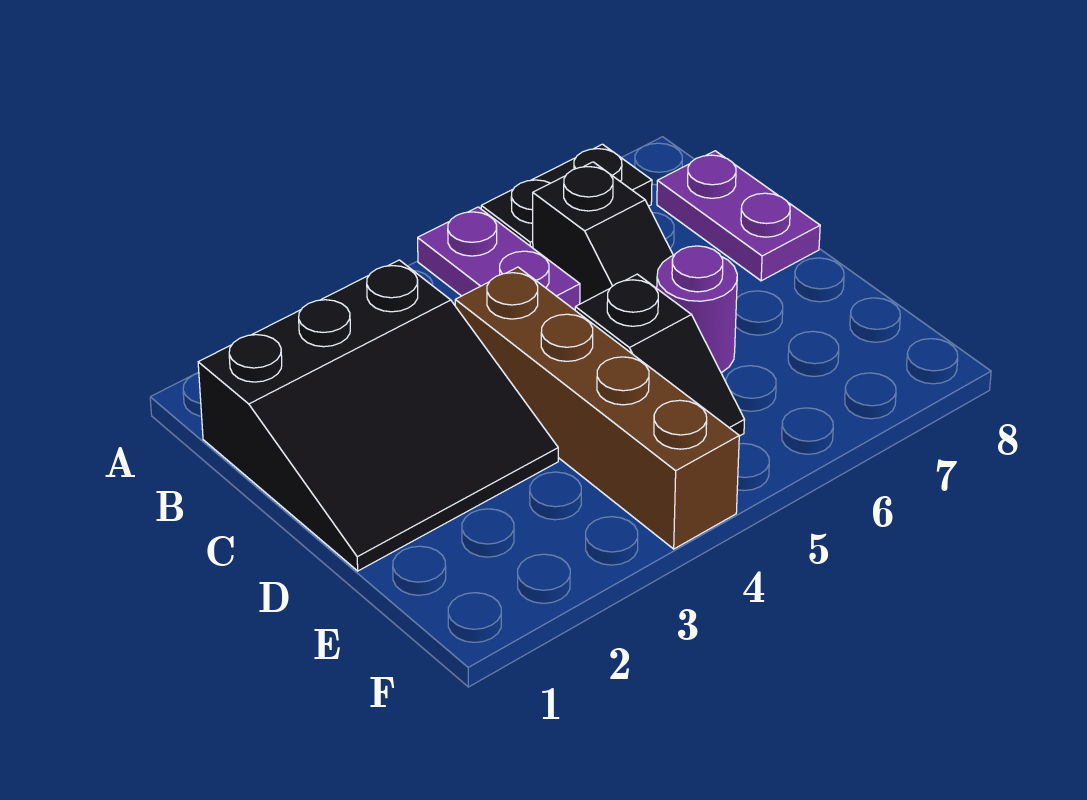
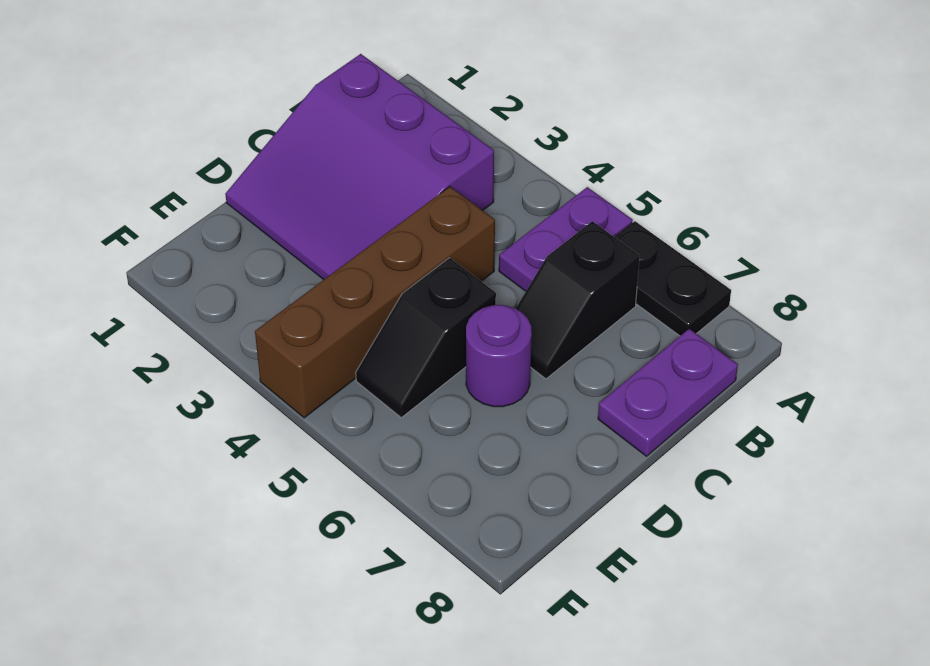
black slope B1:D3 level 1 top B -> purple slope B1:D3 level 1 top B

